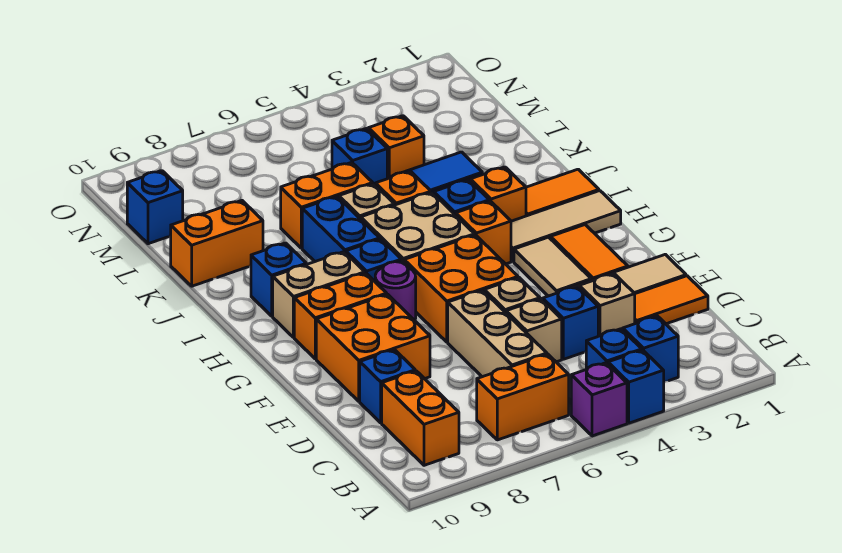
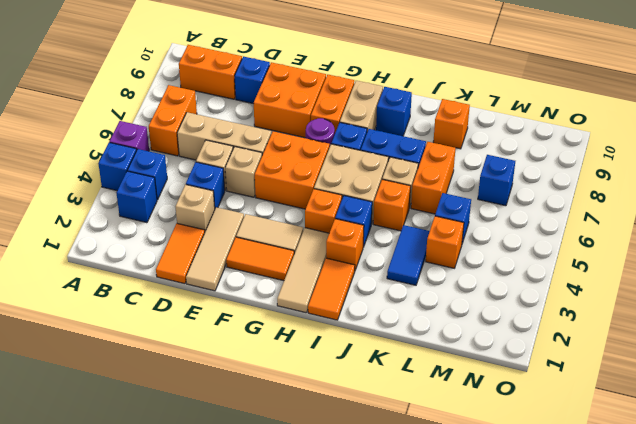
orange brick K9:K10 level 1 -> orange brick K9 level 1
blue brick M10 level 1 -> blue brick M7 level 1

